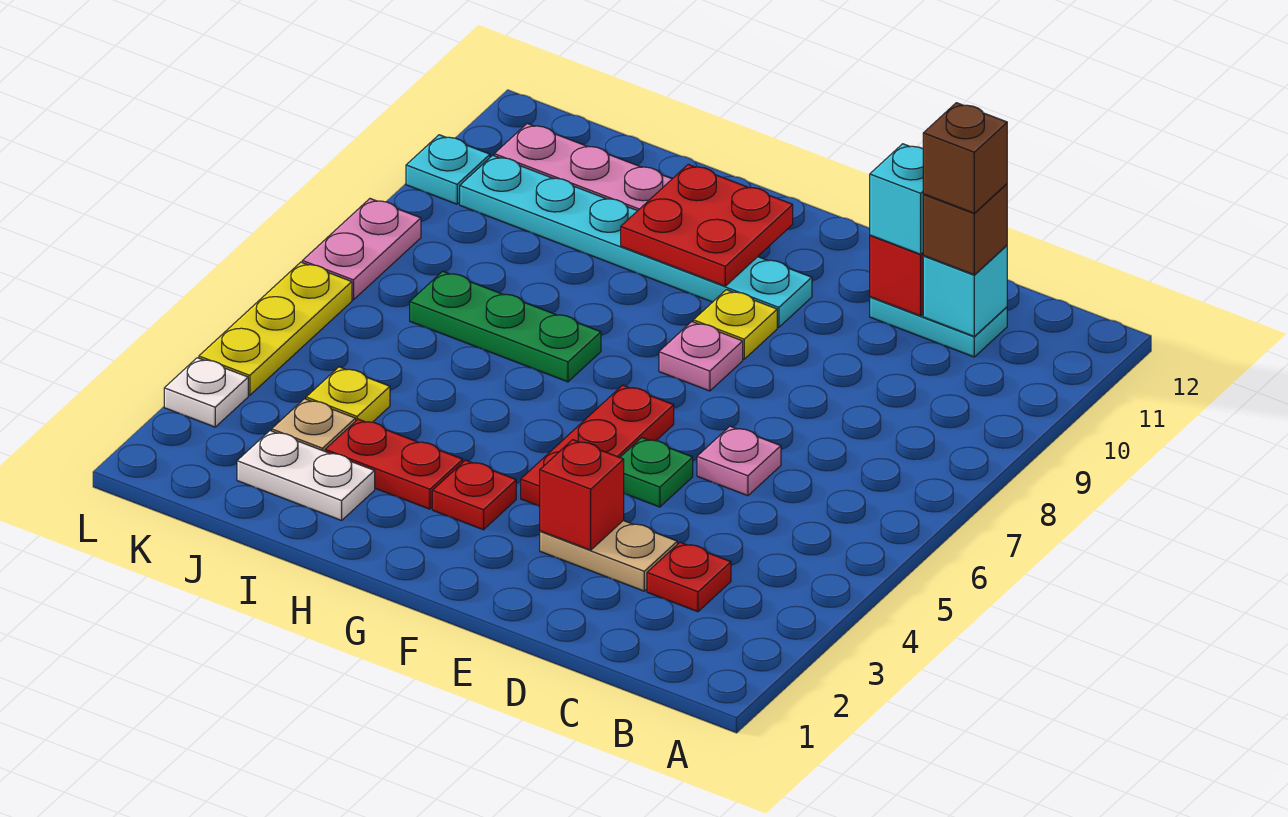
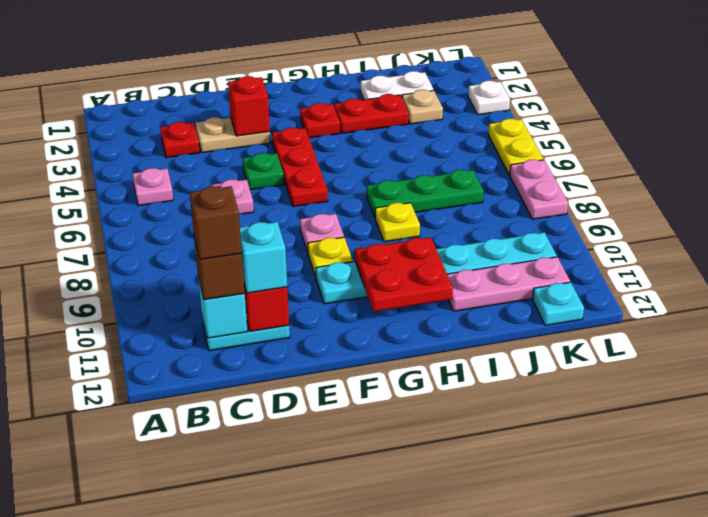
none -> pink plate B5 level 1
yellow plate J4 level 1 -> yellow plate H8 level 1
yellow plate L4:L6 level 1 -> yellow plate L5:L6 level 1
cyan plate L10 level 1 -> cyan plate K12 level 1

